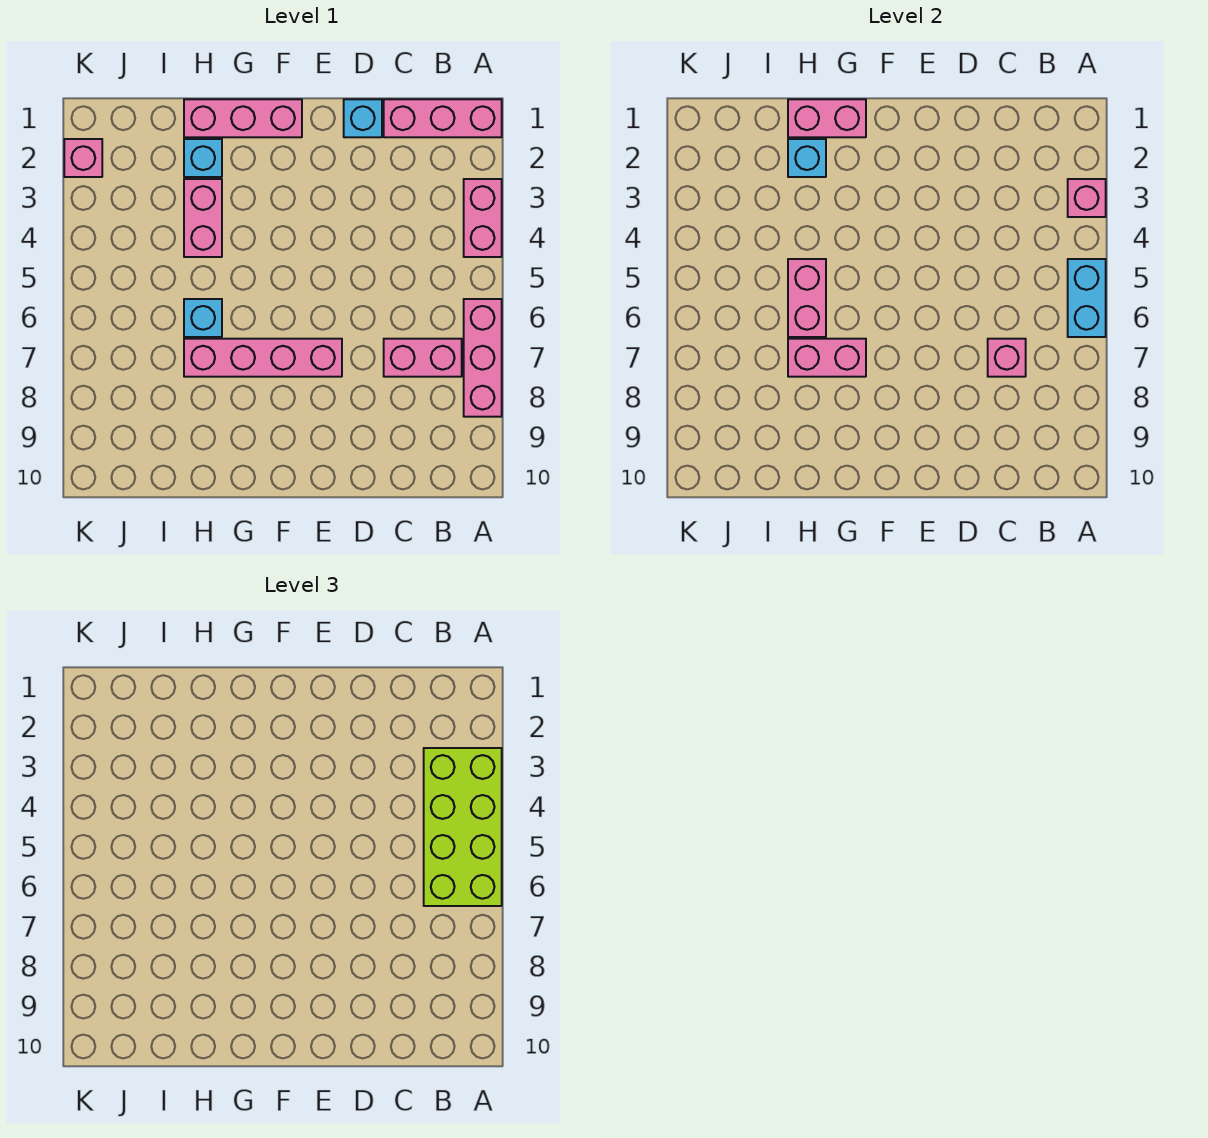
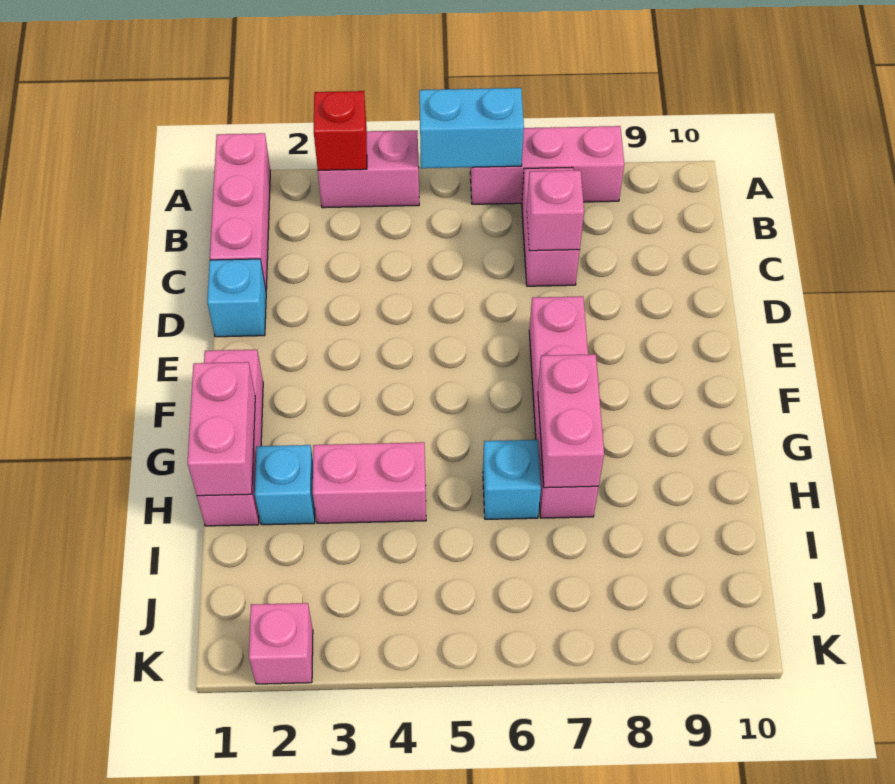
pink brick A3 level 2 -> red brick A3 level 2
lime brick A3:B6 level 3 -> none
cyan brick H2 level 2 -> none
pink brick H5:H6 level 2 -> none

